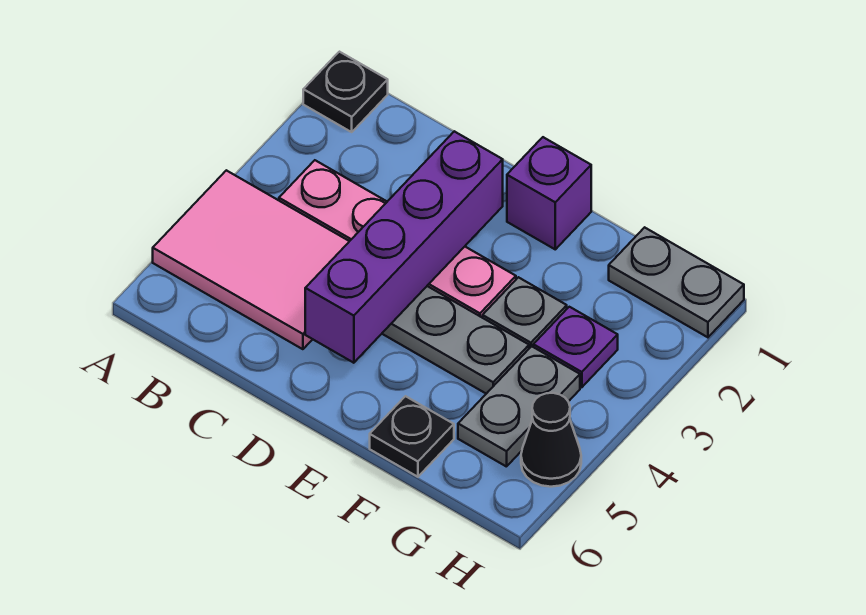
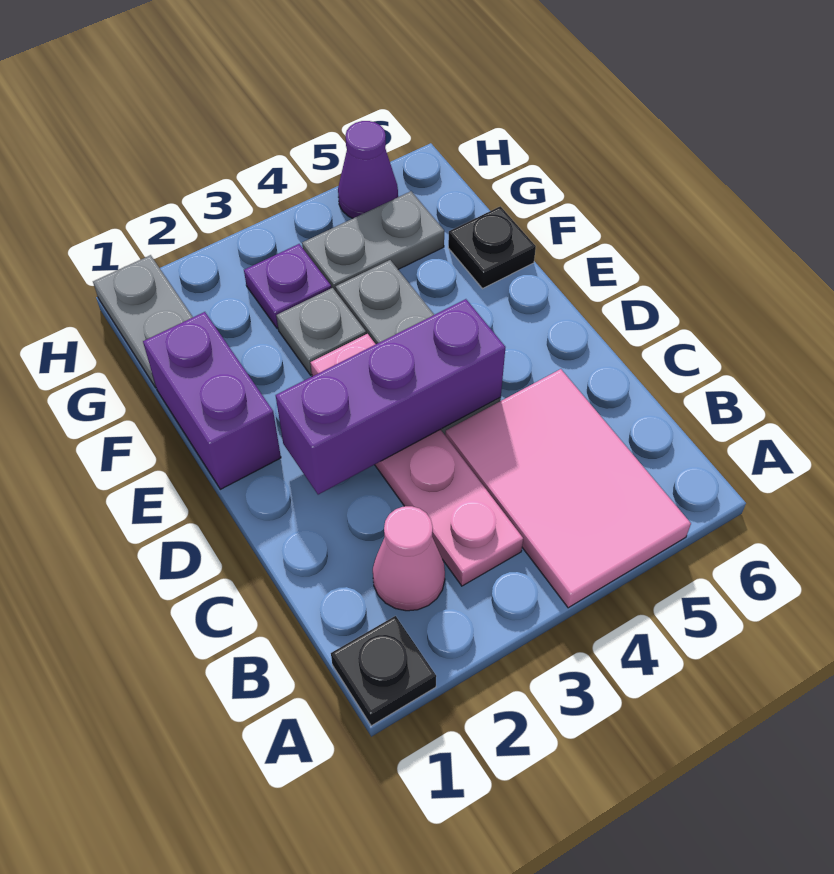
none -> pink cone B2 level 1
purple brick D2:D5 level 2 -> purple brick D2:D4 level 2
purple brick E1 level 1 -> purple brick E1:F1 level 1
black cone H5 level 1 -> purple cone H5 level 1

